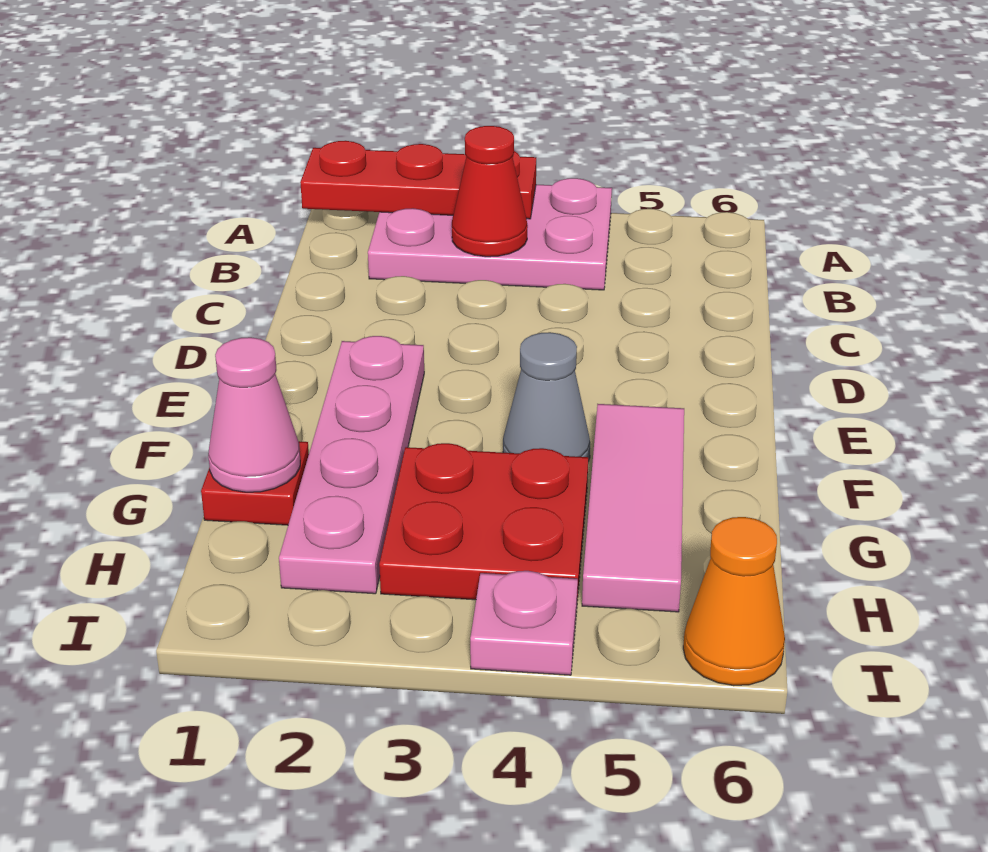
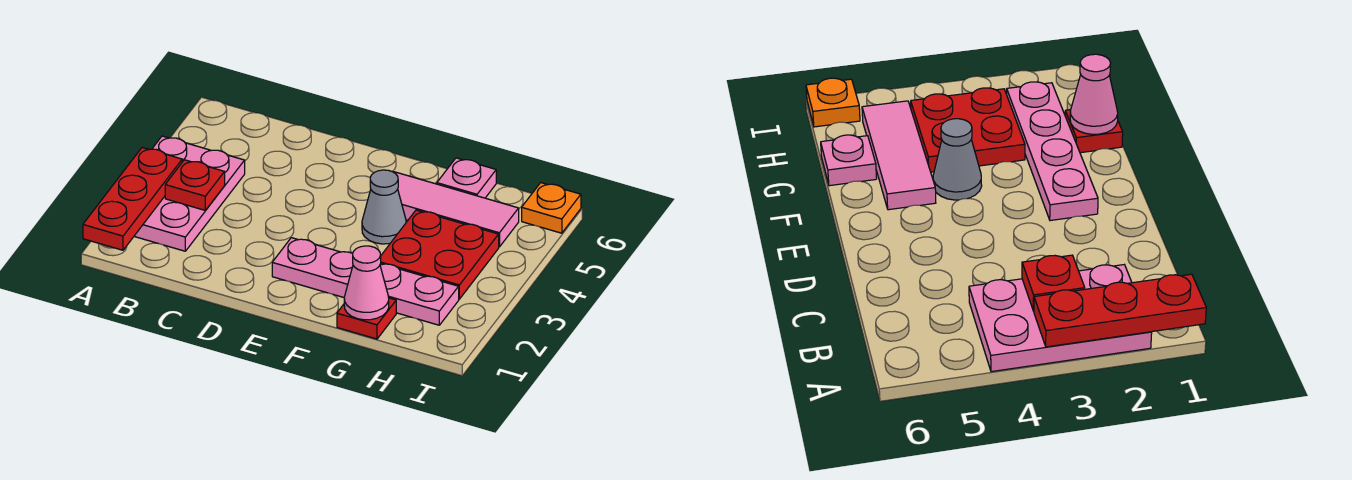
red cone B3 level 2 -> red plate B3 level 2
pink plate I4 level 1 -> pink plate G6 level 1
orange cone I6 level 1 -> orange plate I6 level 1

